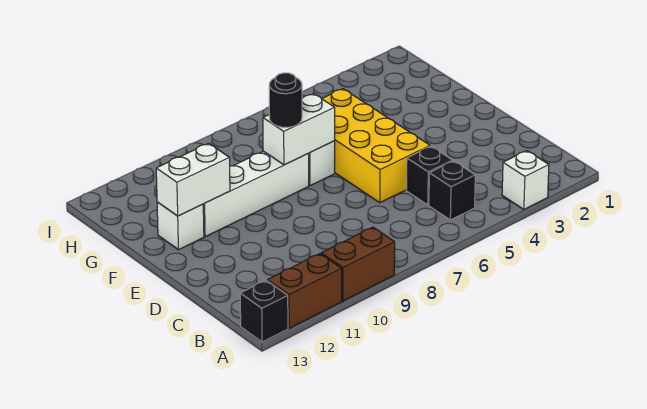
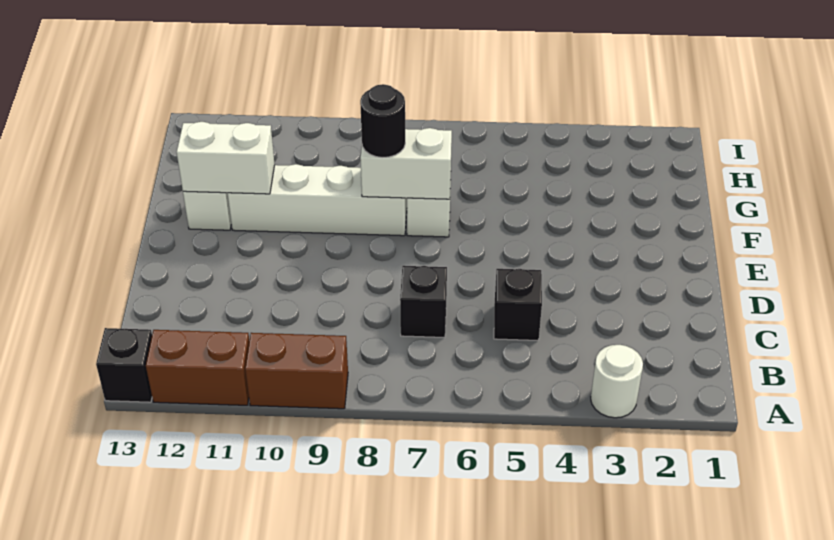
white brick A3 level 1 -> white round brick A3 level 1
black brick B5 level 1 -> black brick C7 level 1
yellow brick D5:G6 level 1 -> none

